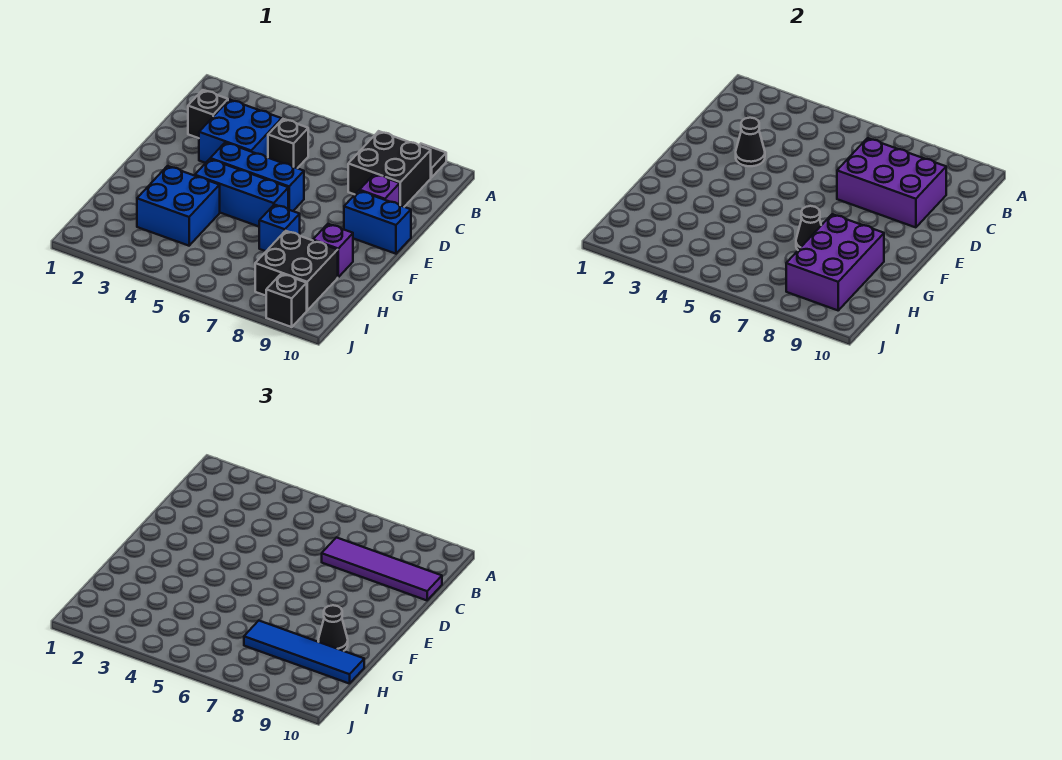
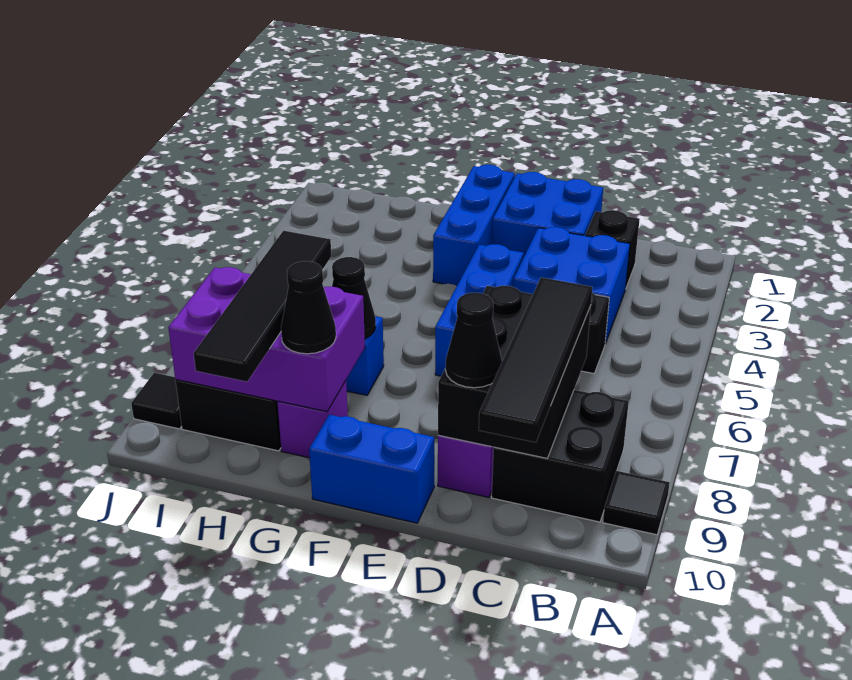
purple brick C7:D9 level 2 -> black brick C7:D9 level 2
purple tile C7:C10 level 3 -> black tile C7:C10 level 3
black cone D3 level 2 -> black cone D9 level 3
blue brick E9:E10 level 1 -> blue brick E10:F10 level 1
blue brick F4:F6 level 1 -> blue brick F1:F3 level 1
blue brick G3:H4 level 1 -> blue brick D1:E2 level 1
blue tile H7:H10 level 3 -> black tile H7:H10 level 3
black brick J9 level 1 -> black tile J9 level 1

